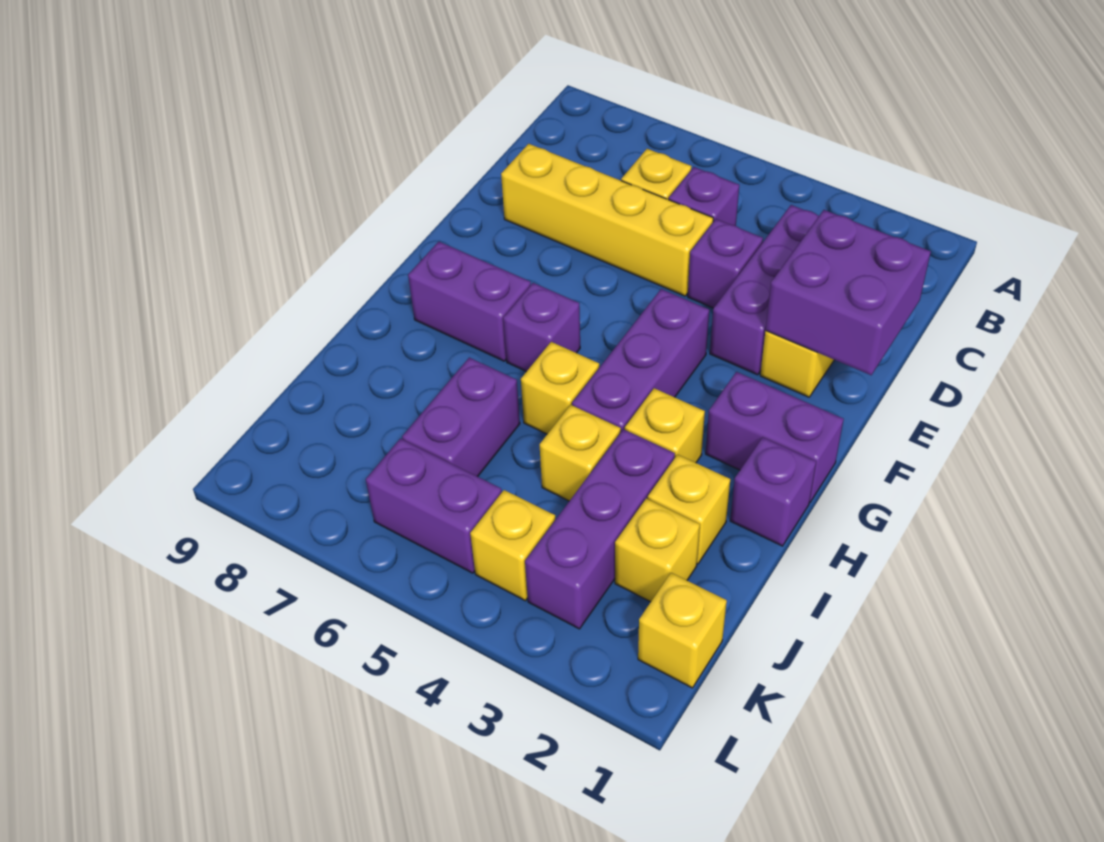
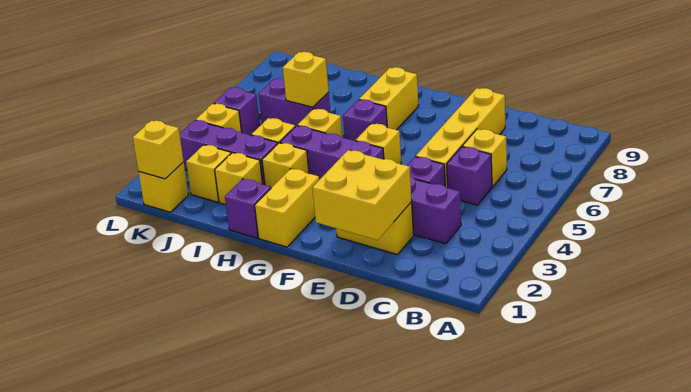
purple brick D1:E2 level 2 -> yellow brick D1:E2 level 2
none -> yellow brick F5 level 1
purple brick G1:G2 level 1 -> yellow brick G1:G2 level 1
purple brick G7:G8 level 1 -> yellow brick G7:G8 level 1
none -> yellow brick I6 level 2
none -> yellow brick K1 level 2
purple brick K5:K6 level 1 -> purple brick K5 level 1

